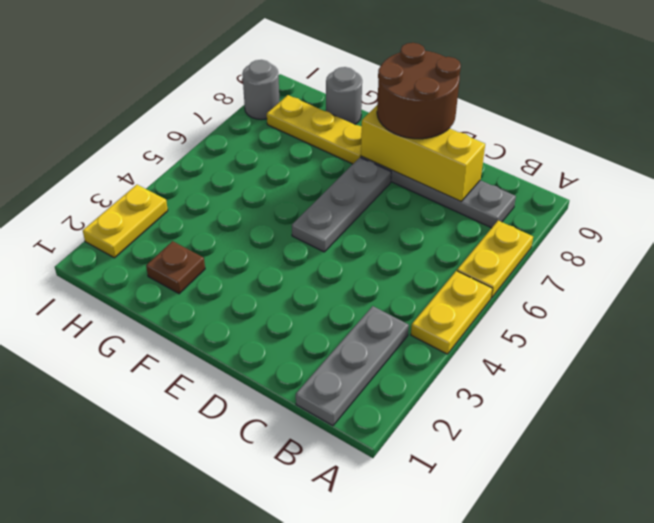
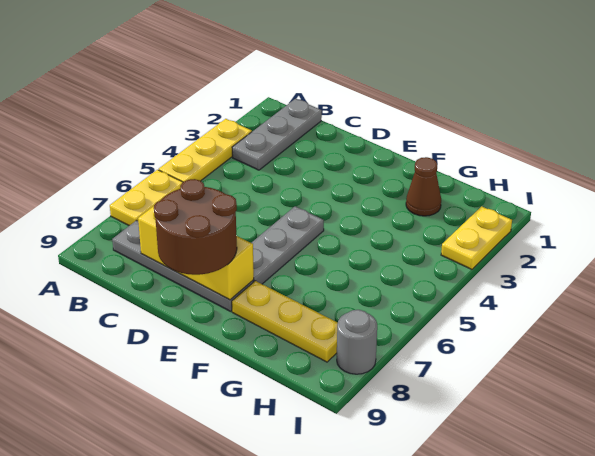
yellow plate A4:A5 level 1 -> yellow plate A3:A5 level 1
brown plate G2 level 1 -> brown cone G2 level 1
grey round brick G9 level 1 -> none

